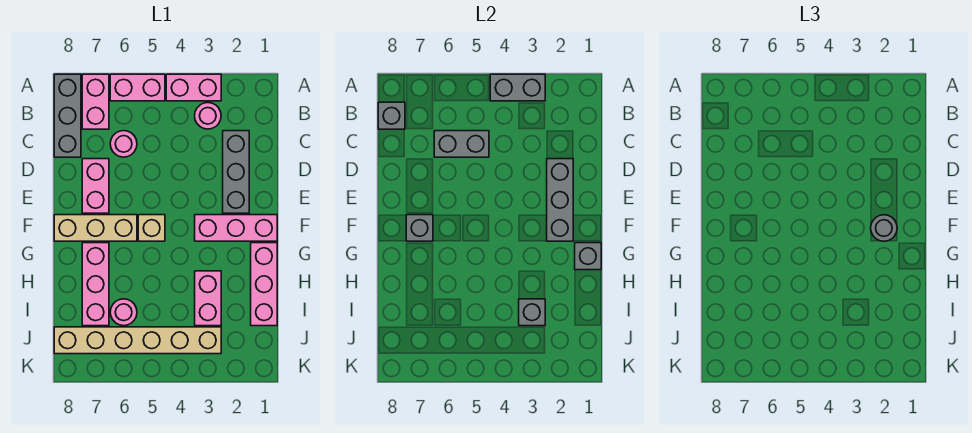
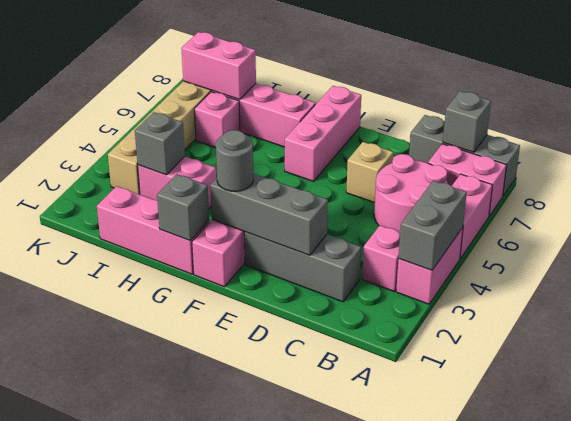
pink round brick B3 level 1 -> pink brick B3 level 1
grey brick C5:C6 level 2 -> none
pink round brick C6 level 1 -> pink round brick B5:C6 level 1
pink brick D7:E7 level 1 -> pink brick I7:J7 level 2
tan brick F5 level 1 -> tan brick D6 level 1
tan brick F6:F8 level 1 -> pink brick F6:F8 level 1
grey brick F7 level 2 -> none
pink round brick I6 level 1 -> pink brick I6 level 1

